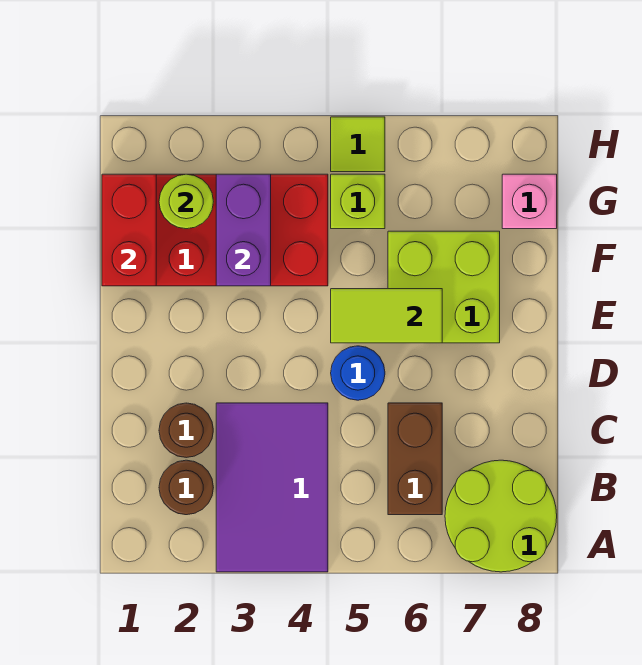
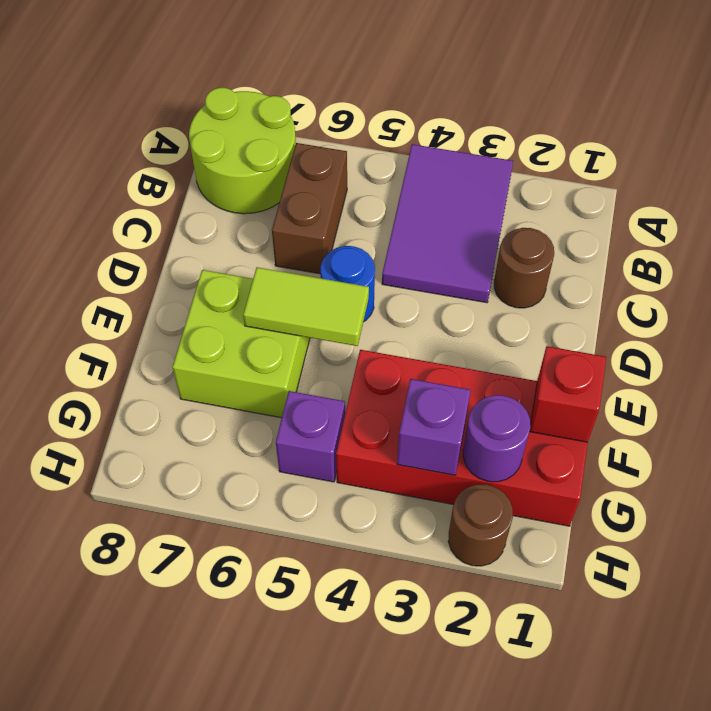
brown round brick B2 level 1 -> brown round brick H2 level 1
red brick F1:G1 level 2 -> red brick F1 level 2
purple brick F3:G3 level 2 -> purple brick G3 level 2
lime round brick G2 level 2 -> purple round brick G2 level 2
lime brick G5 level 1 -> purple brick G5 level 1
pink brick G8 level 1 -> none
lime tile H5 level 1 -> none

